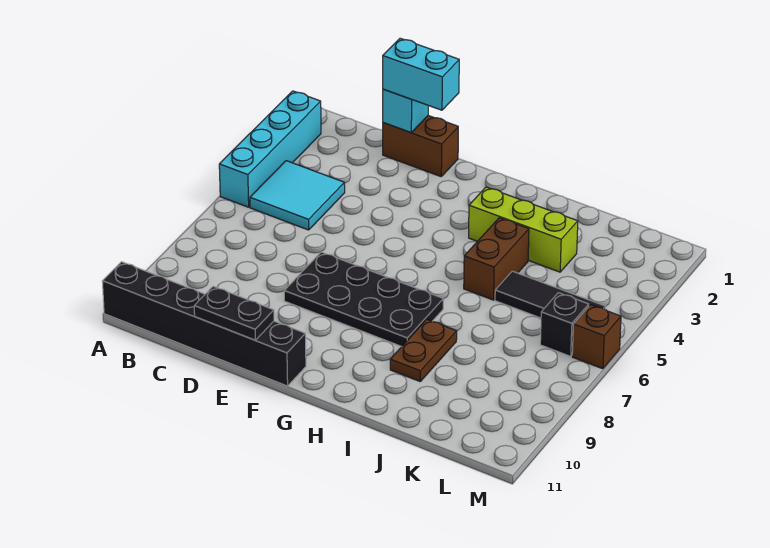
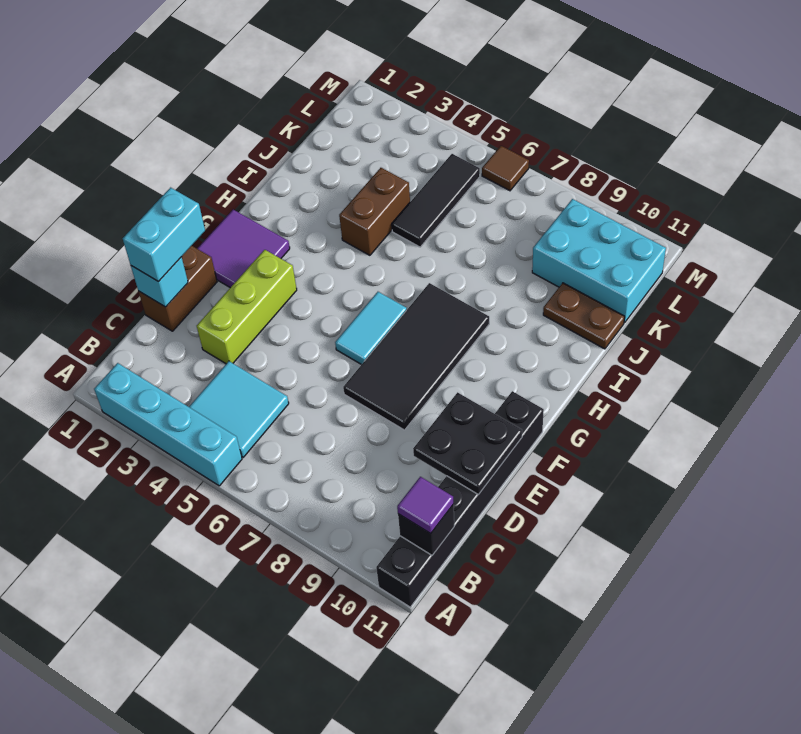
none -> purple tile B11 level 3
black plate D11:E11 level 2 -> black plate D10:E11 level 2
black plate E7:H8 level 1 -> black tile E7:H8 level 1
none -> purple tile F1:G2 level 1
none -> cyan tile F6:G6 level 1
lime brick H3:J3 level 1 -> lime brick D3:F3 level 1
brown brick I4:I5 level 1 -> brown brick I4:J4 level 1
brown plate I8:I9 level 1 -> brown plate J10:J11 level 1
none -> cyan brick K9:L11 level 1
black brick L6 level 1 -> black brick B11 level 2
brown brick M6 level 1 -> brown tile M6 level 1

